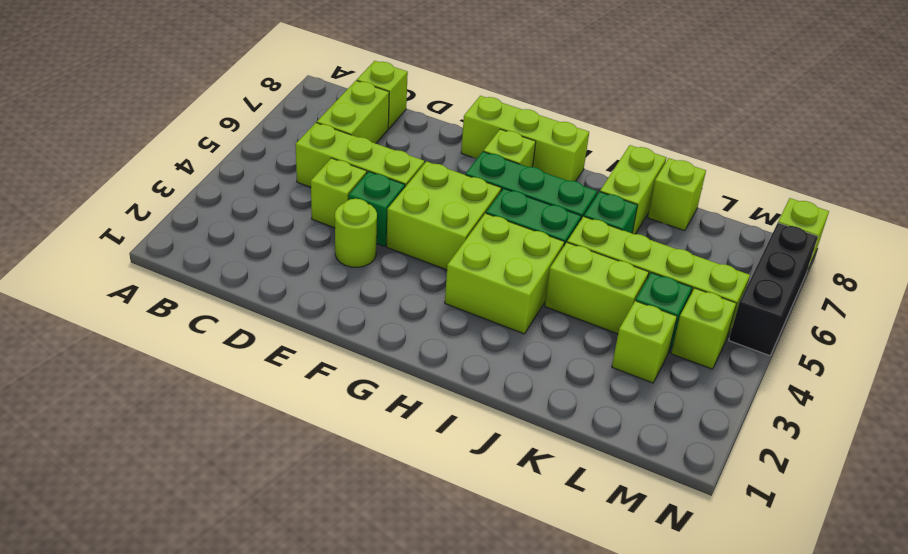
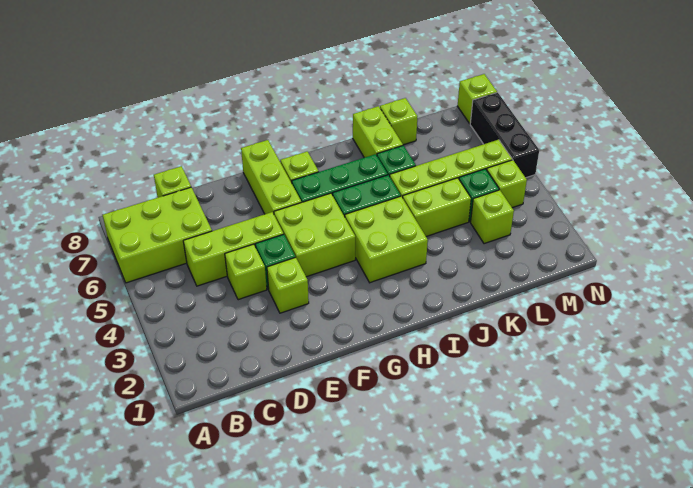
lime brick C6:C7 level 1 -> lime brick A6:C7 level 1
lime round brick E3 level 1 -> lime brick E3 level 1
lime brick F8:H8 level 1 -> lime brick F6:F8 level 1

